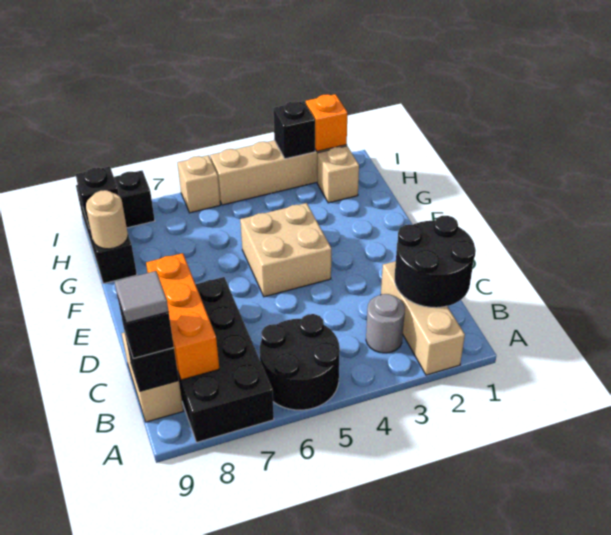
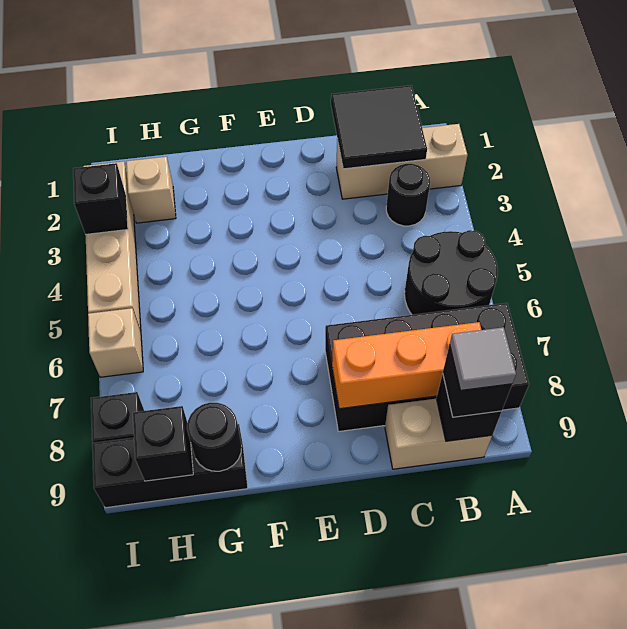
black round brick B1:C2 level 2 -> black tile B1:C2 level 2
grey round brick B3 level 1 -> black round brick B3 level 1
tan brick E4:F5 level 1 -> none
tan round brick G9 level 2 -> black round brick G9 level 2
orange brick I2 level 2 -> none

